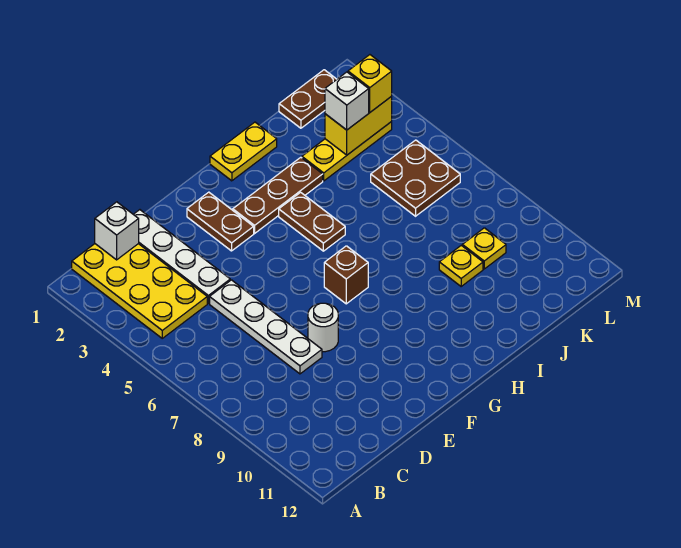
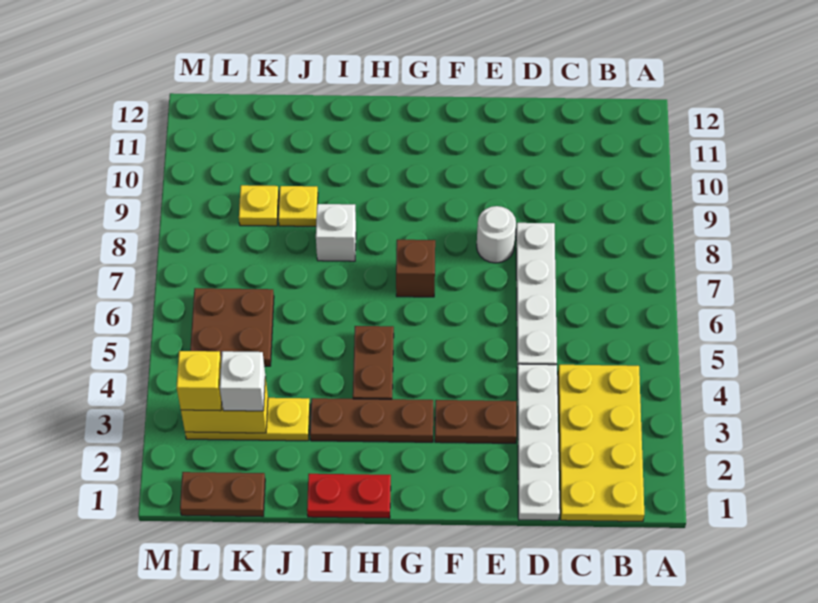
white brick C1 level 2 -> white brick I8 level 1
brown plate F2:F3 level 1 -> brown plate E3:F3 level 1
yellow plate H1:I1 level 1 -> red plate H1:I1 level 1

